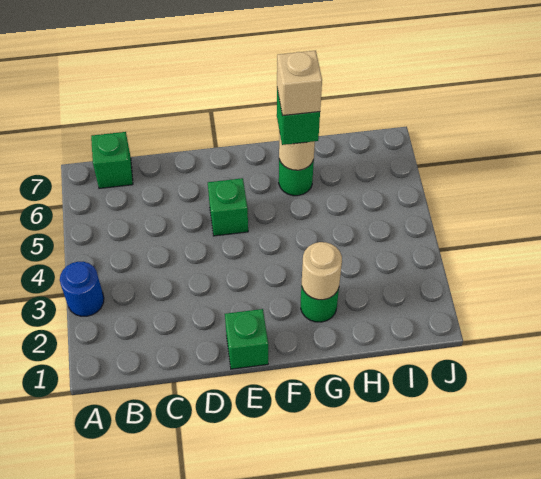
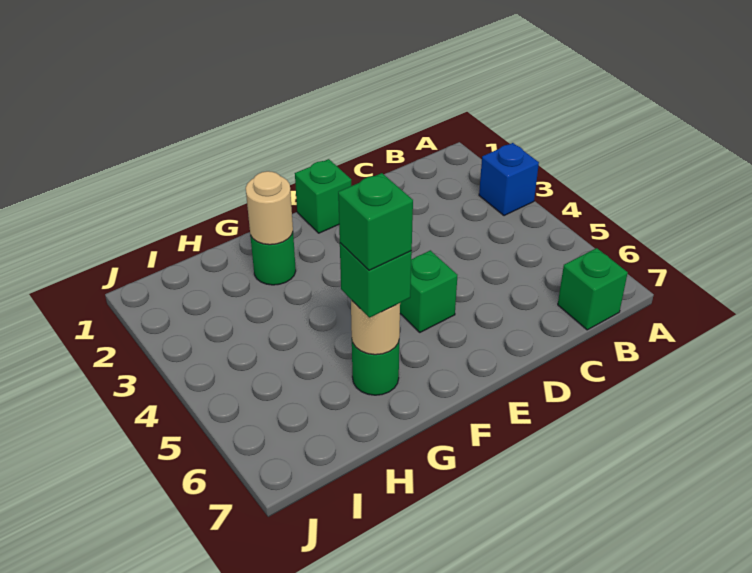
blue round brick A3 level 1 -> blue brick A3 level 1
tan brick G6 level 4 -> green brick G6 level 4

